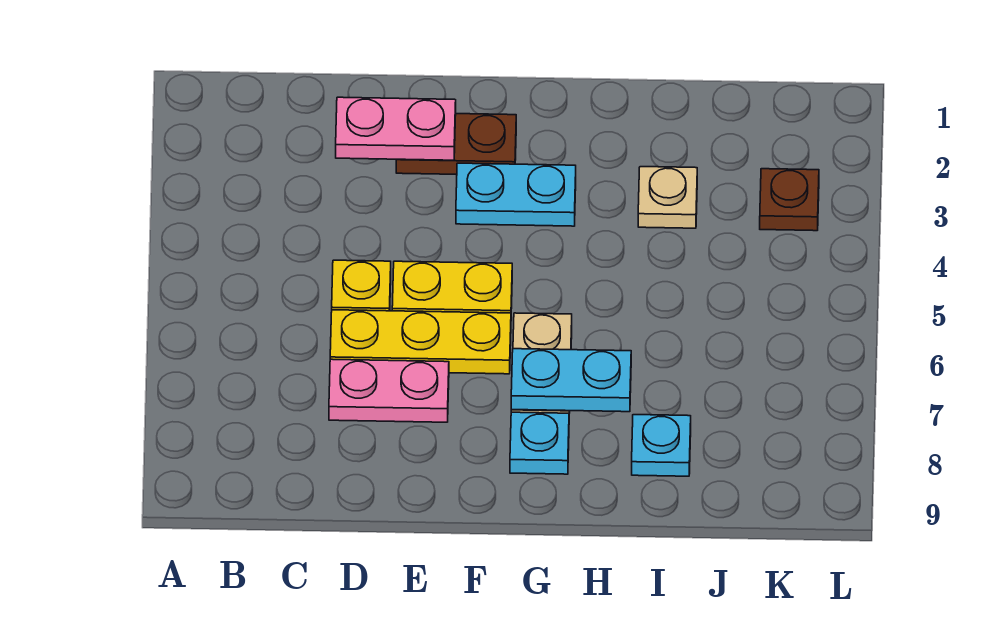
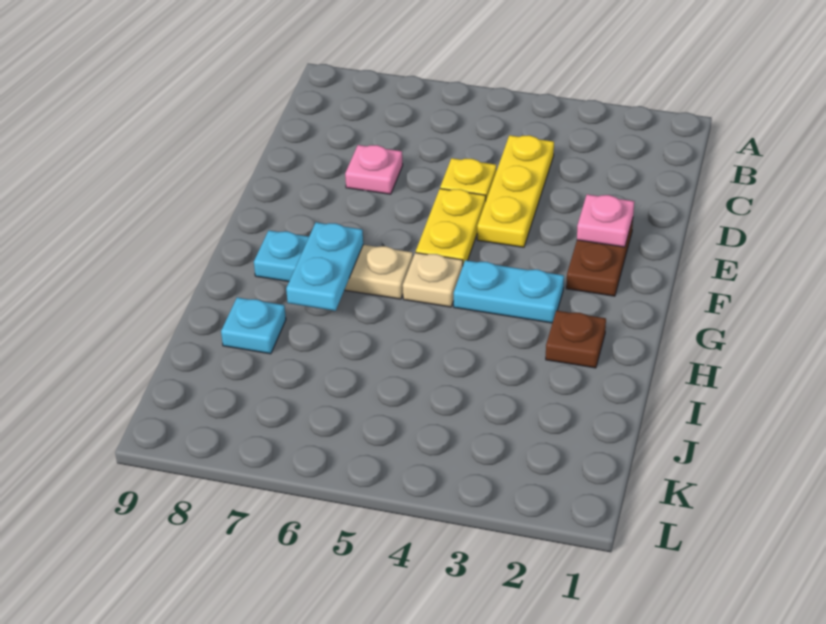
pink plate D2:E2 level 2 -> pink plate E2 level 2
yellow plate D6:F6 level 1 -> yellow plate C4:E4 level 1
pink plate D7:E7 level 1 -> pink plate D7 level 1
cyan plate F3:G3 level 1 -> cyan plate G3:G4 level 1
tan plate I3 level 1 -> tan plate G5 level 1
brown plate K3 level 1 -> brown plate H2 level 1

